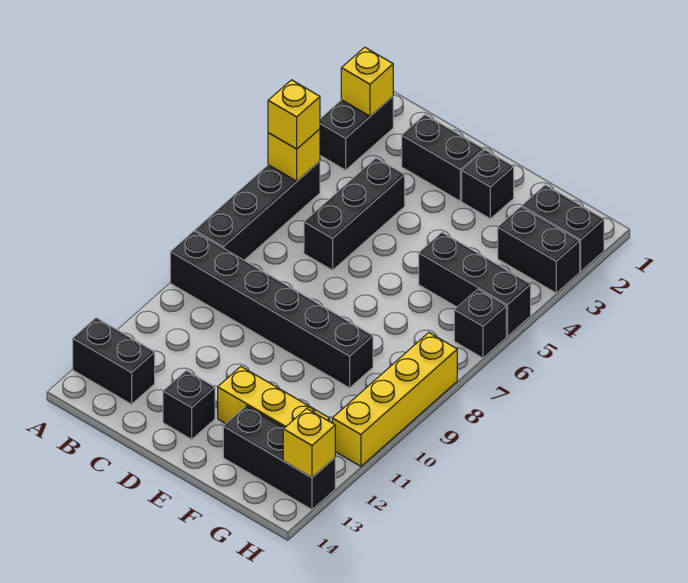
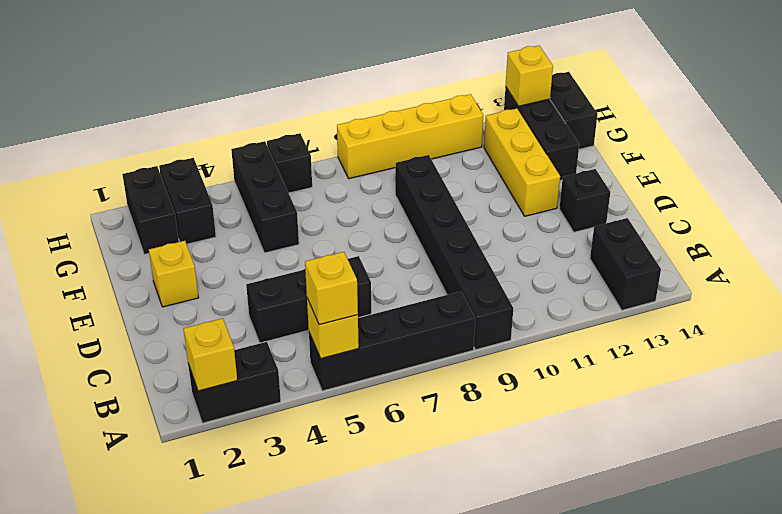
black brick C2:D2 level 1 -> black brick G14:H14 level 1
black brick E2 level 1 -> yellow brick E2 level 1

